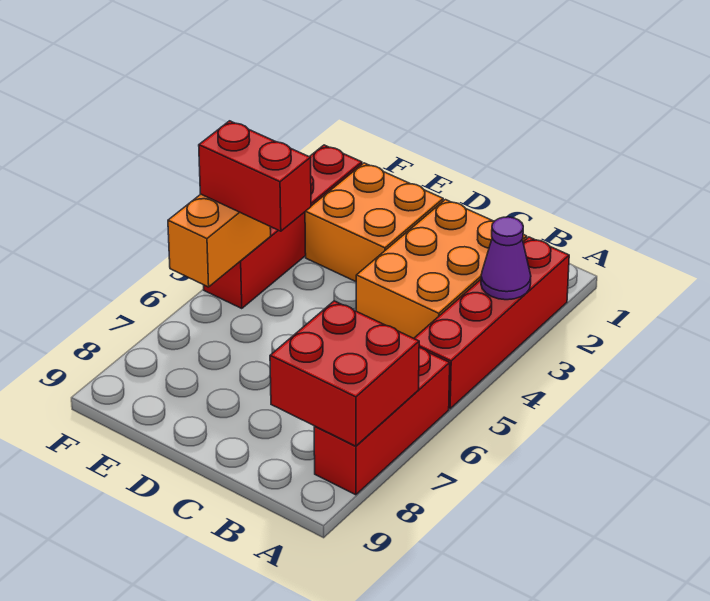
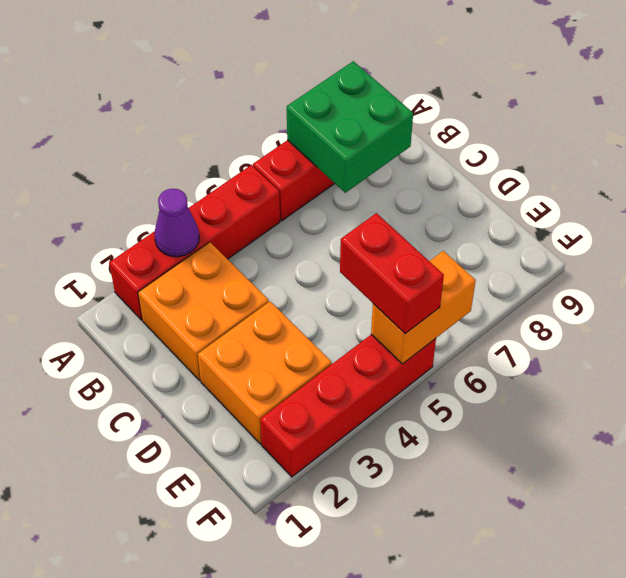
red brick A7:B8 level 2 -> green brick A7:B8 level 2
orange brick B2:C4 level 1 -> orange brick B2:C3 level 1

